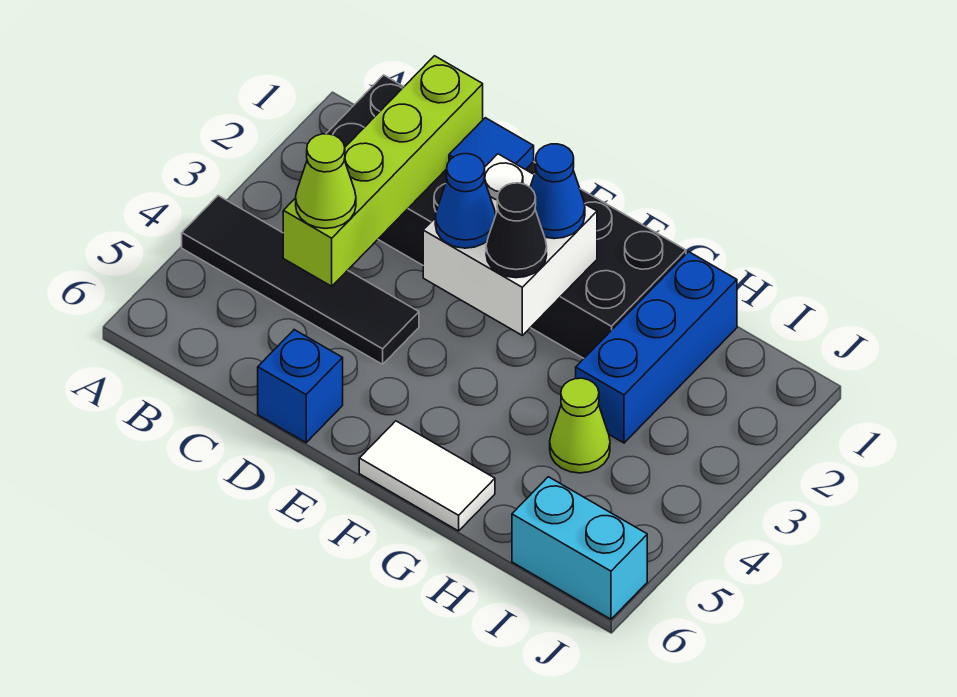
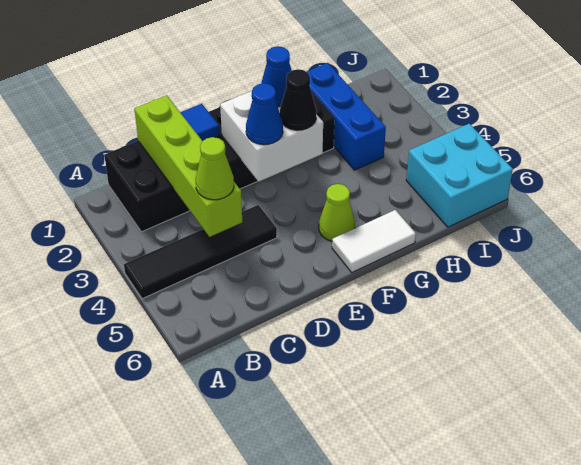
blue brick D6 level 1 -> none
lime cone H4 level 1 -> lime cone F5 level 1
cyan brick I6:J6 level 1 -> cyan brick I5:J6 level 1

